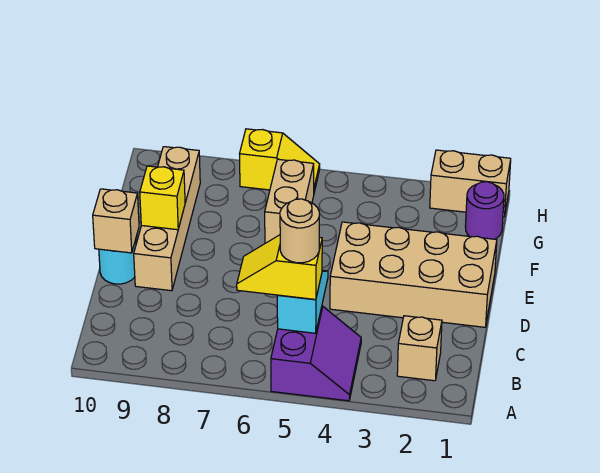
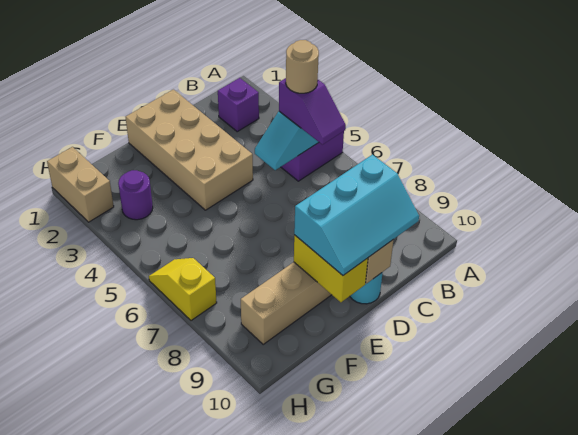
tan brick B2 level 1 -> purple brick B2 level 1
yellow slope B5:B6 level 3 top 5 -> purple slope B5:B6 level 3 top 5
none -> cyan slope C9:E10 level 3 top 9
yellow brick E9 level 2 -> yellow brick E9:E10 level 2
tan brick F6:G6 level 1 -> none
purple round brick G1 level 1 -> purple round brick G3 level 1

